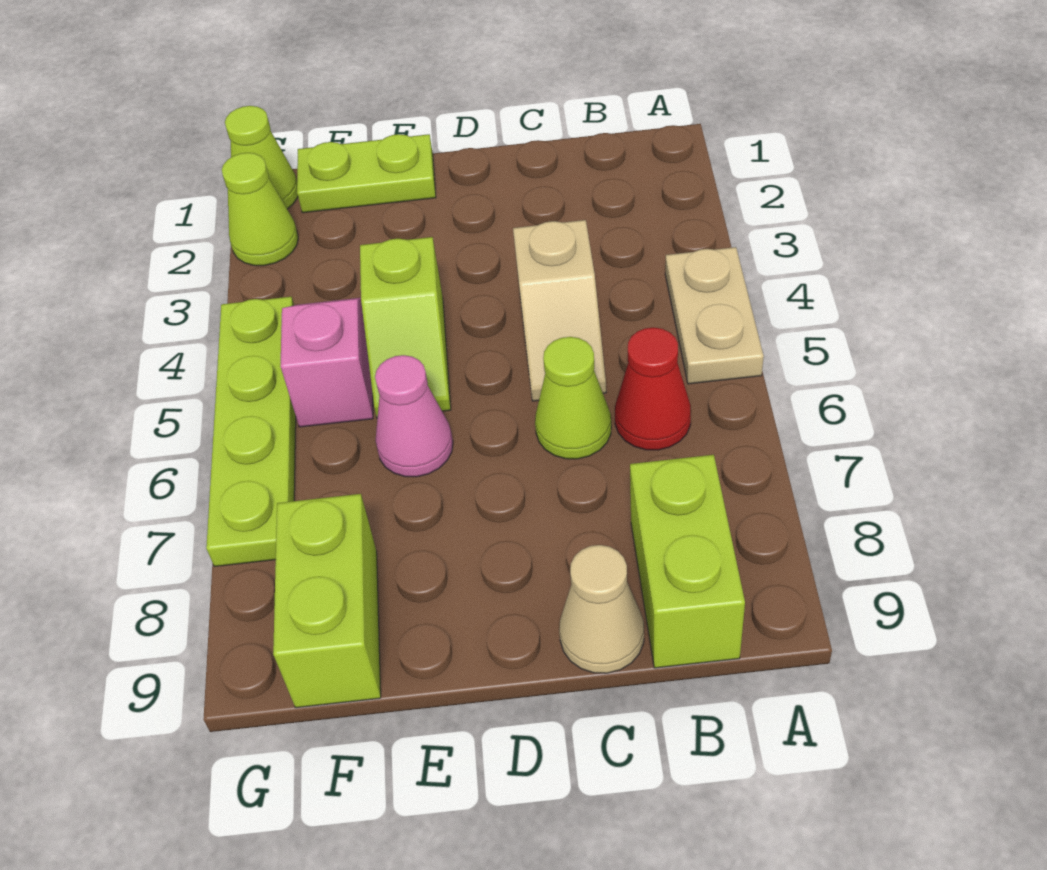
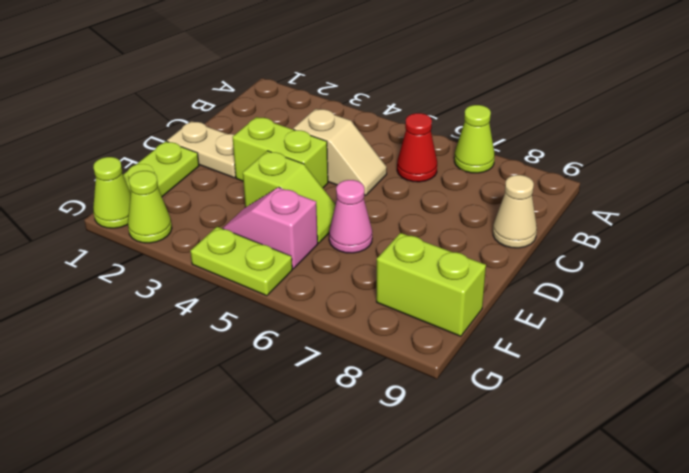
tan plate A4:A5 level 1 -> tan plate D1:D2 level 1
lime brick B8:B9 level 1 -> lime brick D3:D4 level 1
lime cone C6 level 1 -> lime cone A7 level 1
lime plate G4:G7 level 1 -> lime plate G4:G5 level 1

